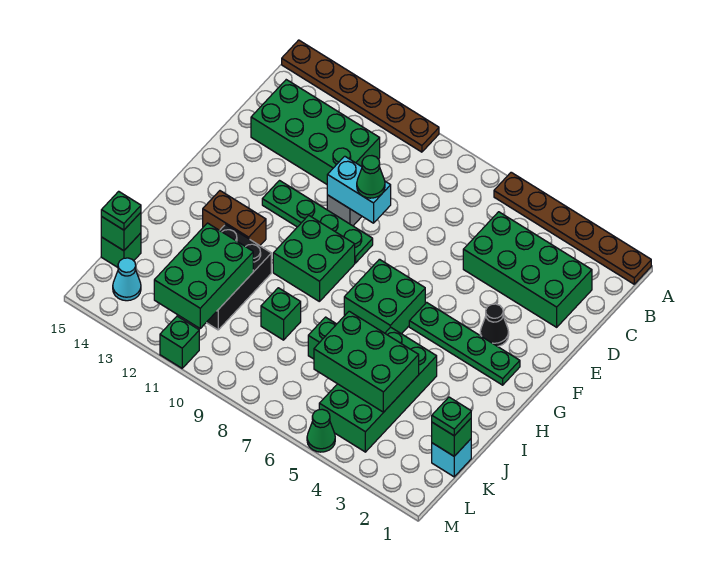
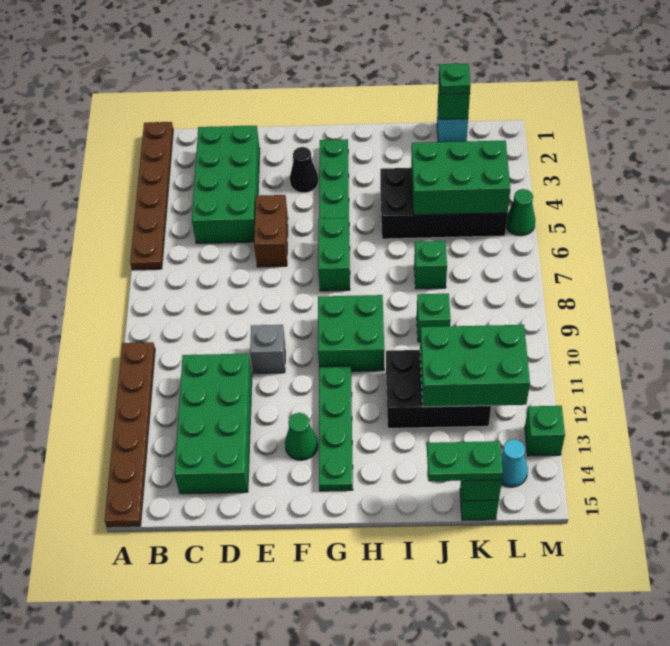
cyan brick E9:E10 level 2 -> none
green cone E9 level 3 -> green cone F13 level 1
green plate F9:F12 level 1 -> green plate G11:G14 level 1
green brick G6:H7 level 1 -> green brick G6:G7 level 1
brown brick H12:H13 level 1 -> brown brick E5:E6 level 1
green brick I4:L5 level 1 -> black brick I4:L5 level 1
green brick J4:K6 level 2 -> green brick J4:L5 level 2
green plate K15 level 3 -> green plate J15:K15 level 3
green brick M11 level 1 -> green brick M13 level 1

